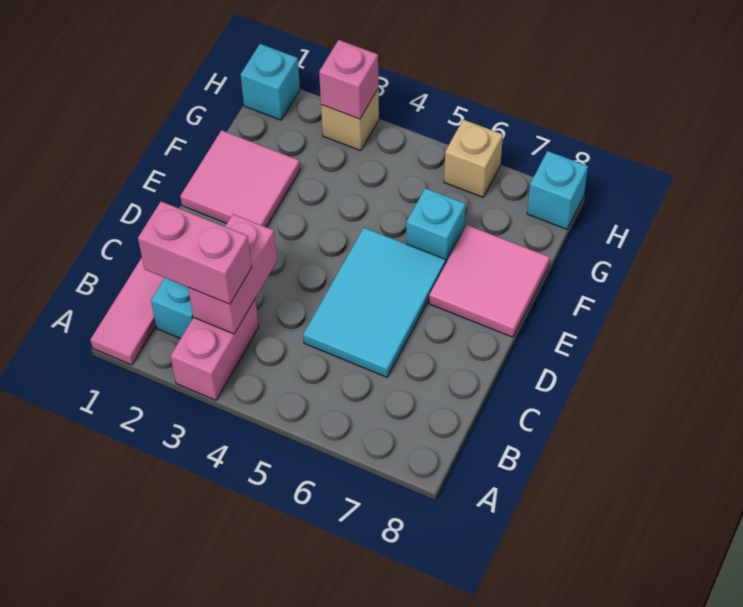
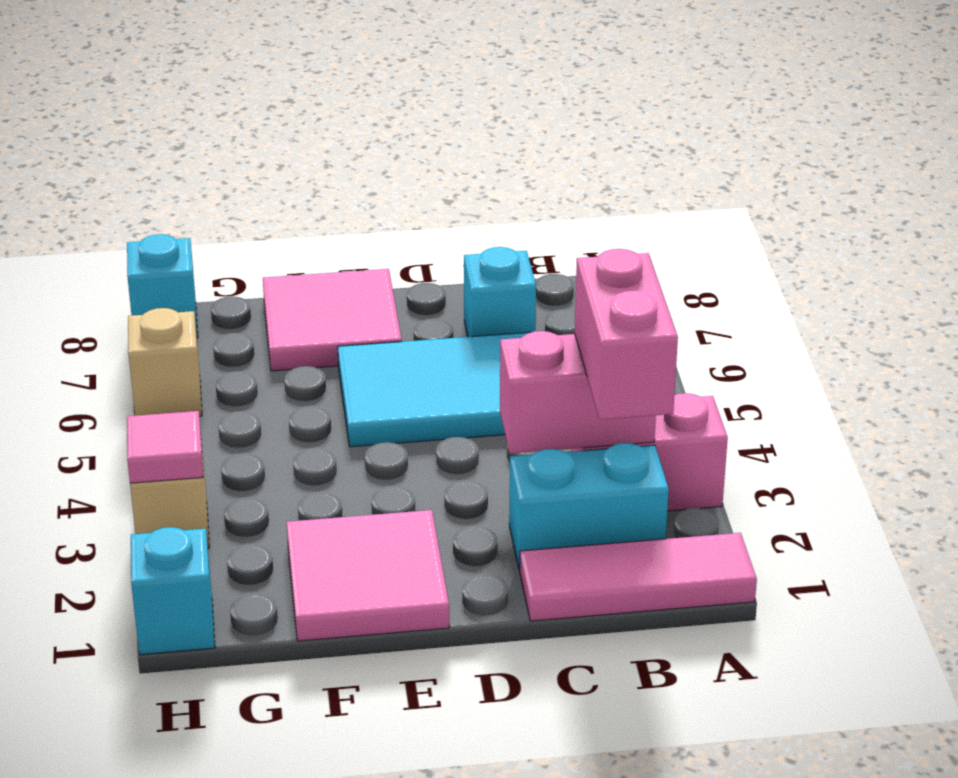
cyan brick F6 level 1 -> cyan brick C7 level 1
pink brick H3 level 2 -> pink tile H3 level 2

